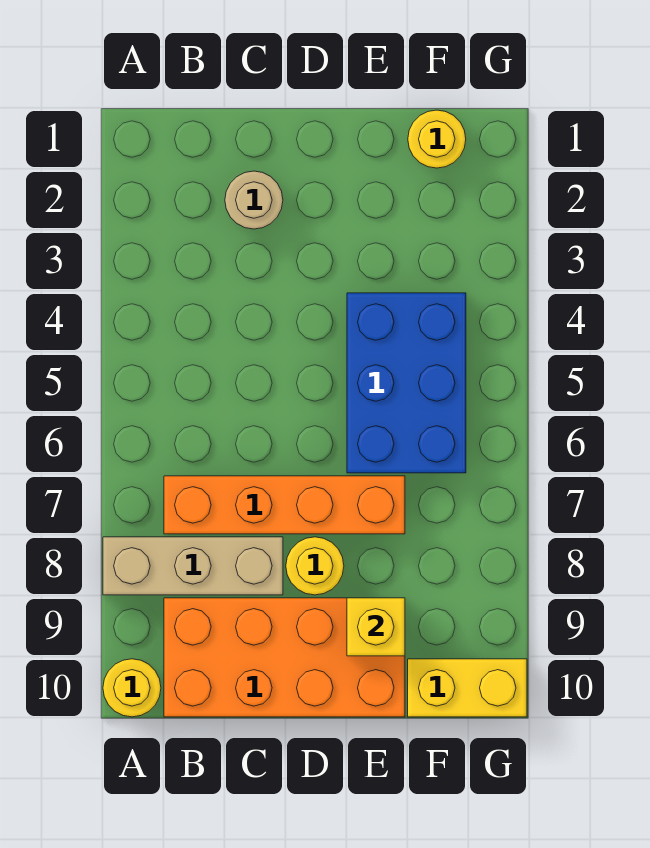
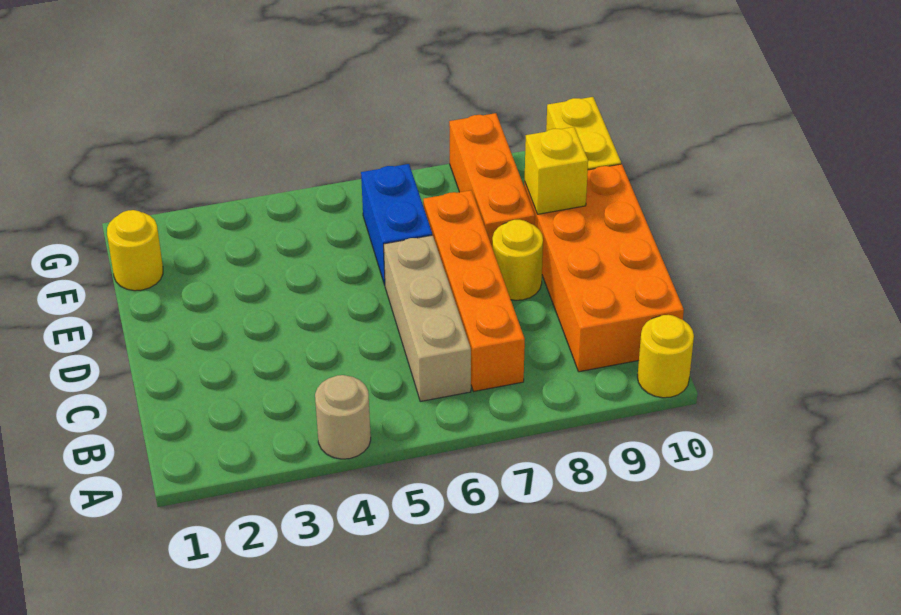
tan brick A8:C8 level 1 -> tan brick B6:D6 level 1
tan round brick C2 level 1 -> tan round brick A4 level 1
blue brick E4:F6 level 1 -> blue brick E6:F6 level 1
none -> orange brick E8:G8 level 1

